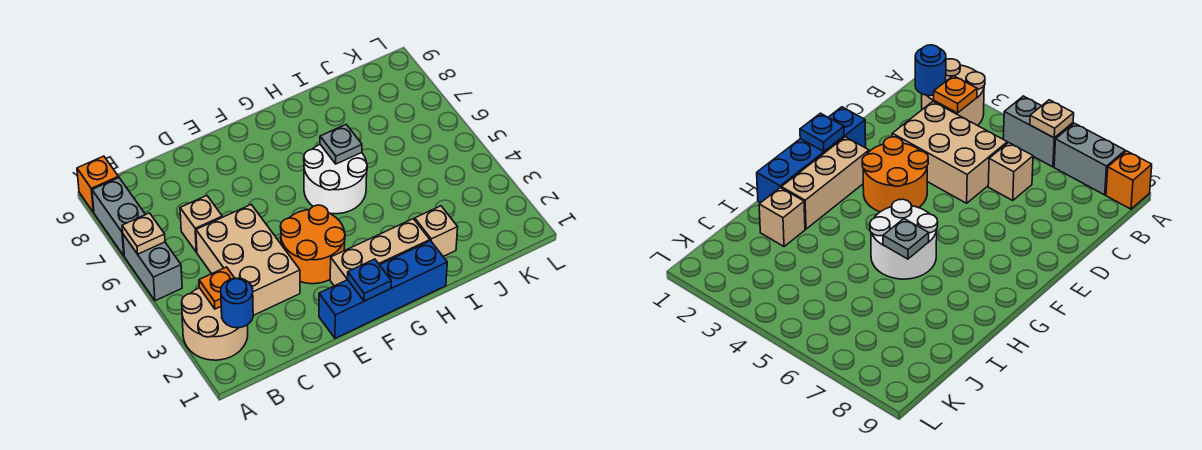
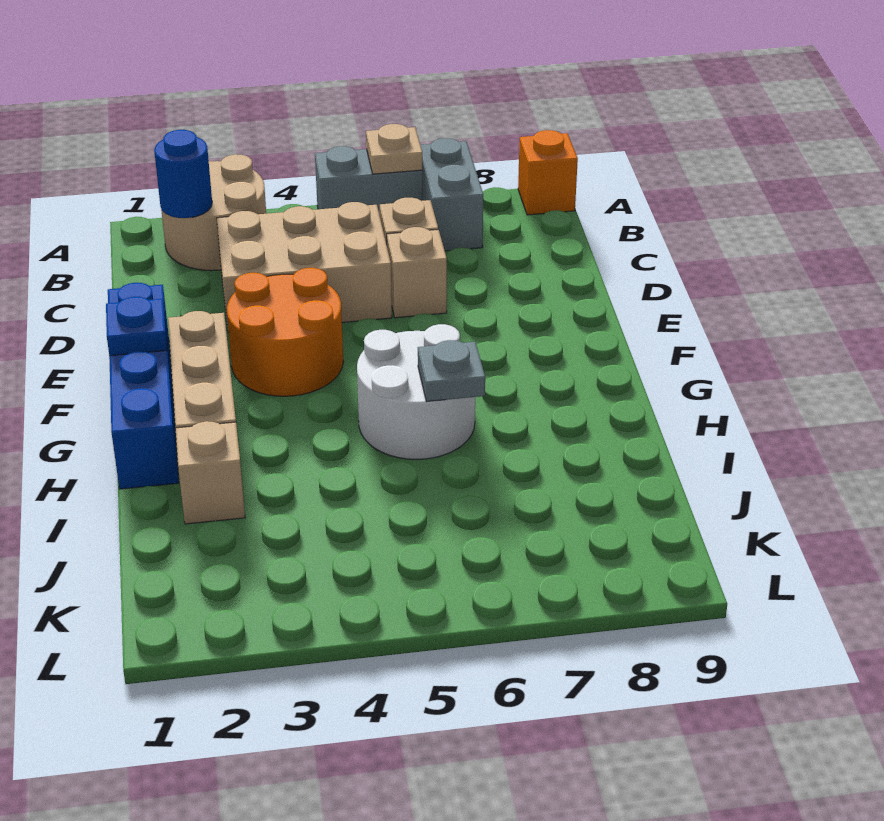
grey brick A7:A8 level 1 -> grey brick A7:B7 level 1
orange plate B3 level 2 -> none
none -> tan brick D6 level 1

